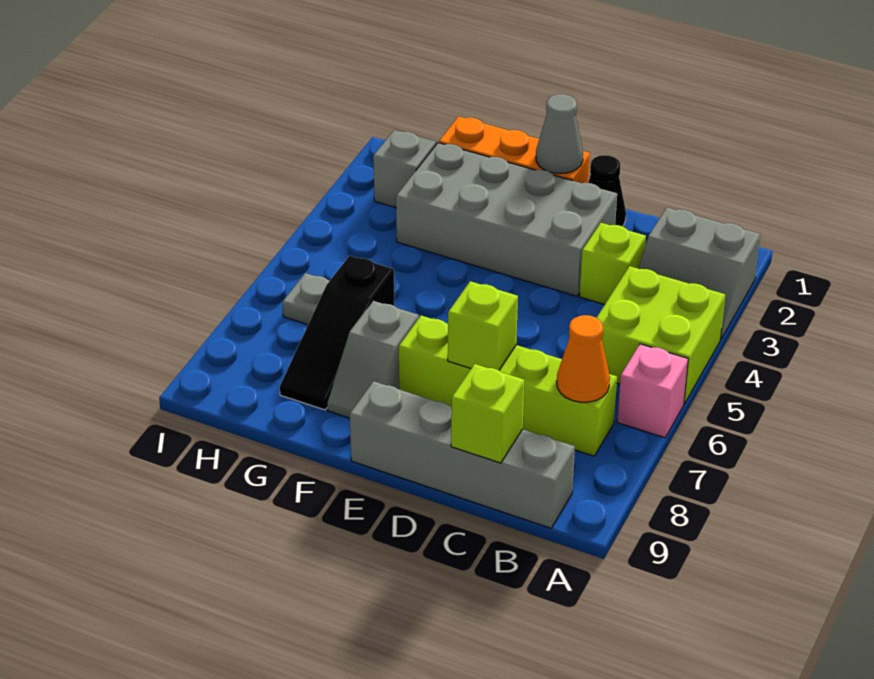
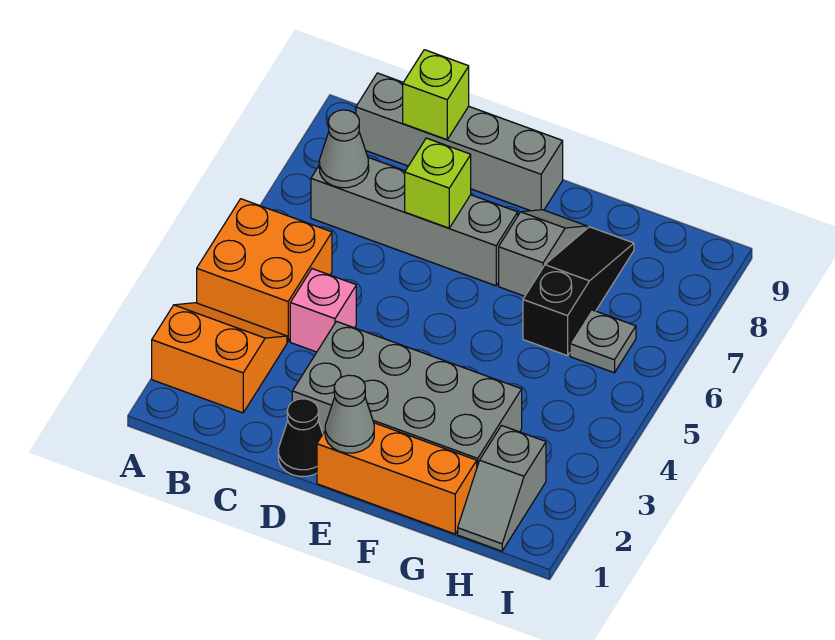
grey slope A2:B3 level 1 top 2 -> orange slope A2:B3 level 1 top 2
lime brick A4:B5 level 1 -> orange brick A4:B5 level 1
pink brick A6 level 1 -> pink brick C4 level 1
lime brick B7:E7 level 1 -> grey brick B7:E7 level 1
orange cone B7 level 2 -> grey cone B7 level 2
lime brick C3 level 1 -> none

